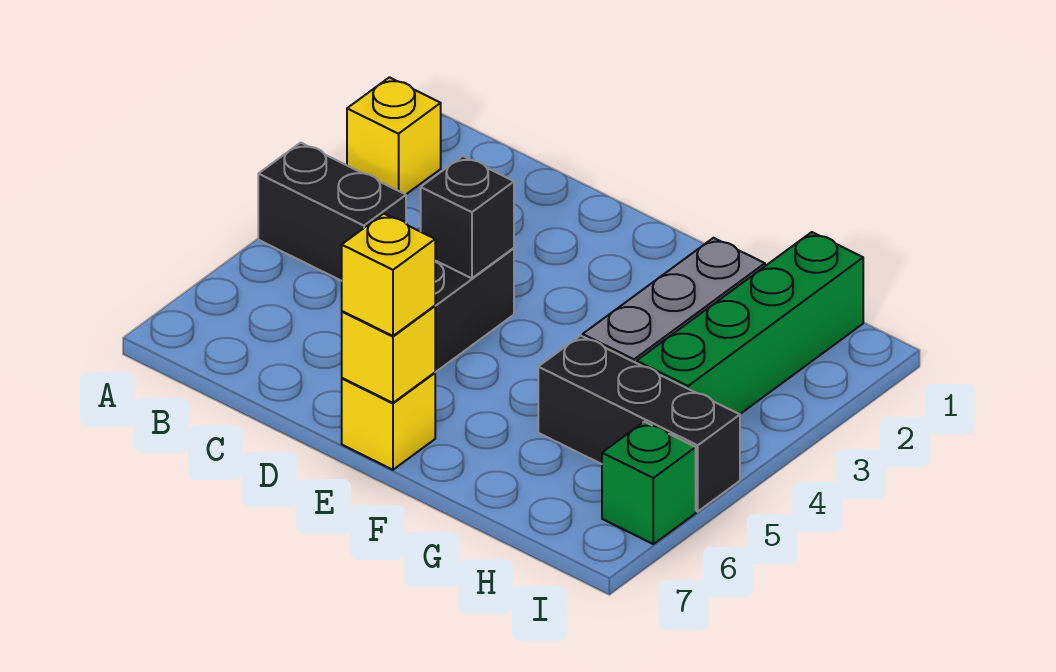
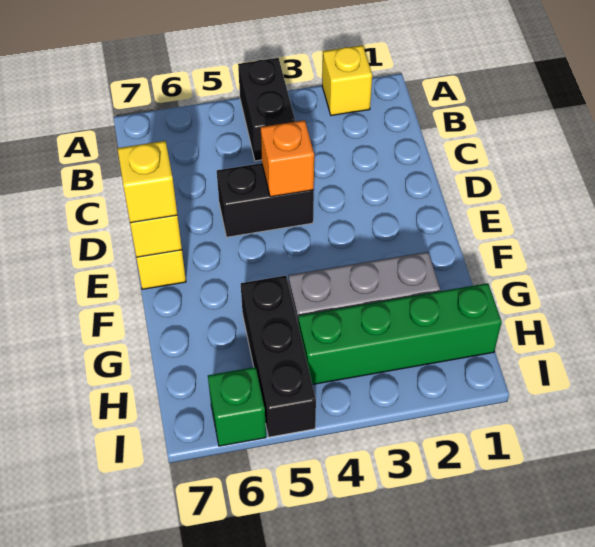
black brick D4 level 2 -> orange brick D4 level 2

